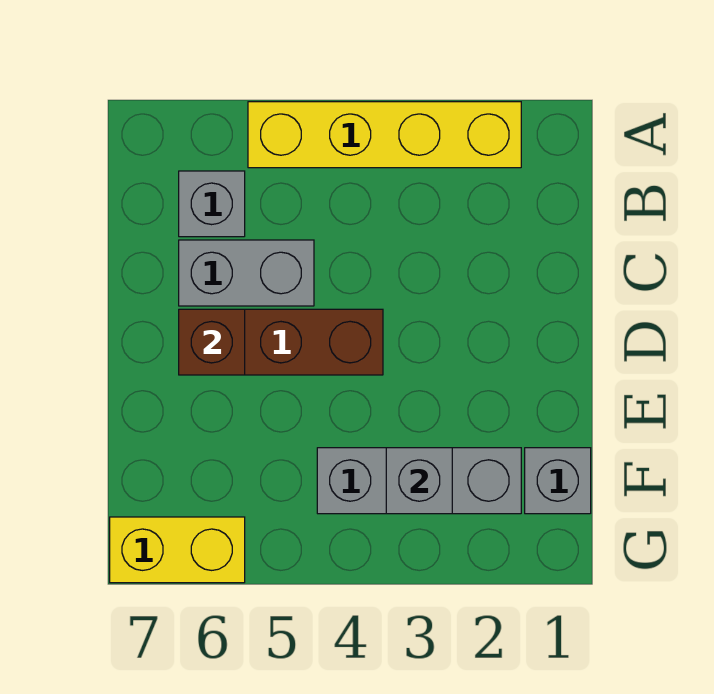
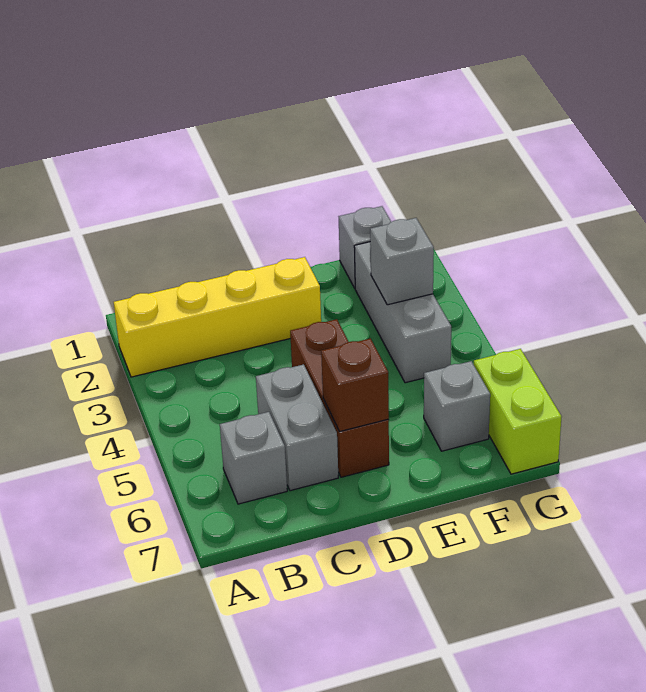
yellow brick A2:A5 level 1 -> yellow brick A2:D2 level 1
none -> grey brick F6 level 1
yellow brick G6:G7 level 1 -> lime brick G6:G7 level 1

